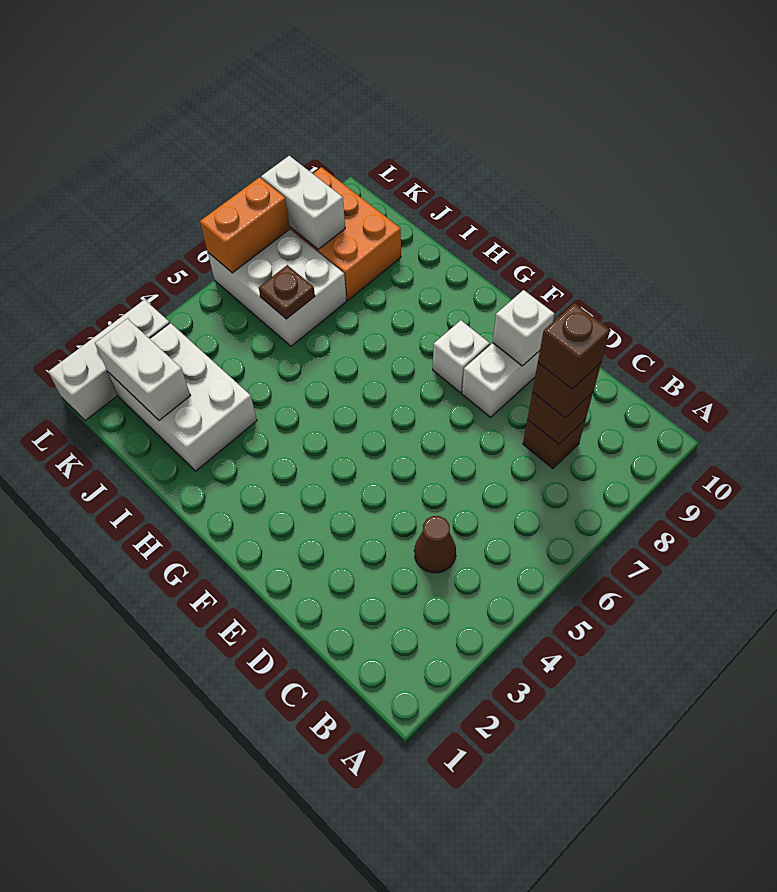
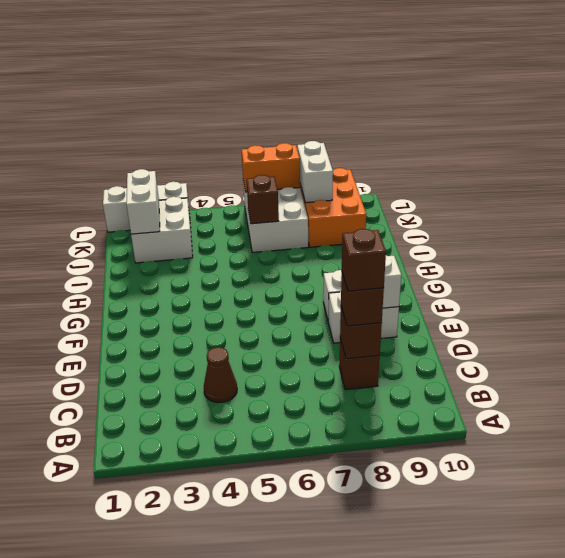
white brick I2:K3 level 1 -> white brick J2:K3 level 1
brown plate J6 level 2 -> brown brick J6 level 2

